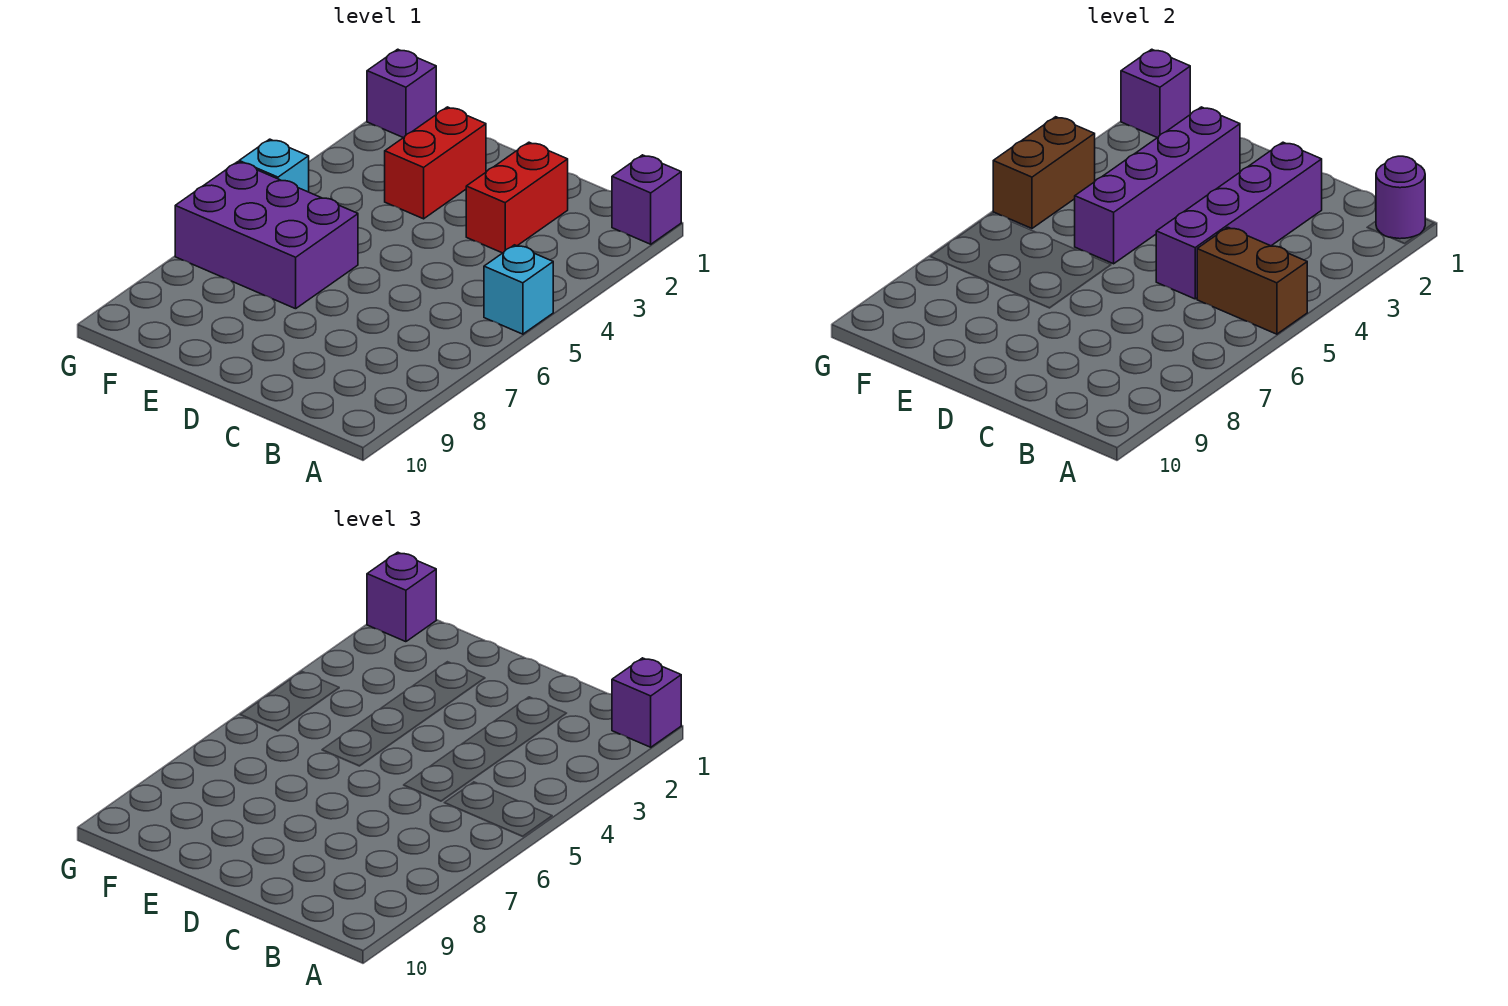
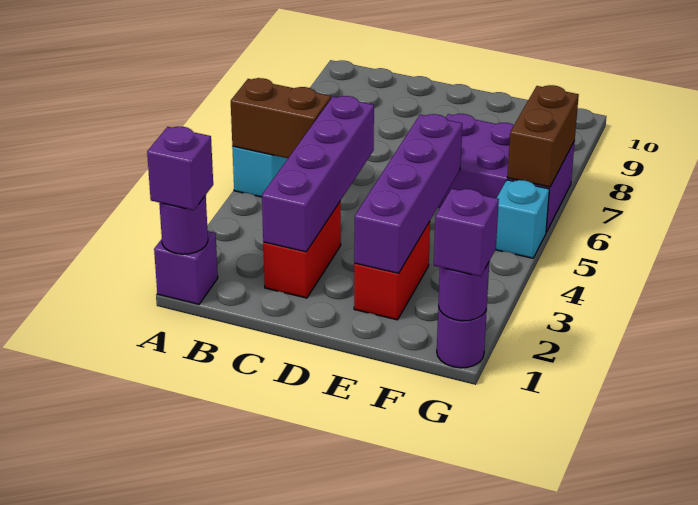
purple brick G1 level 1 -> purple round brick G1 level 1
purple brick G1 level 2 -> purple round brick G1 level 2
brown brick G4:G5 level 2 -> brown brick G6:G7 level 2

